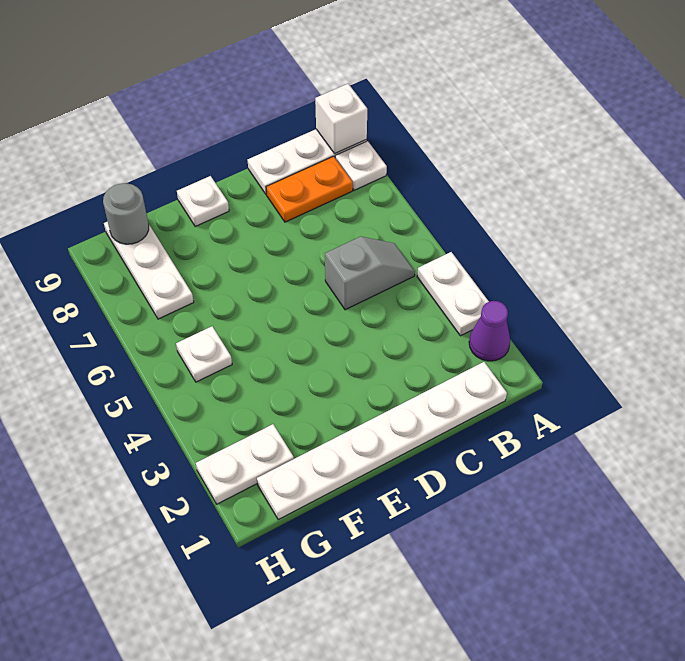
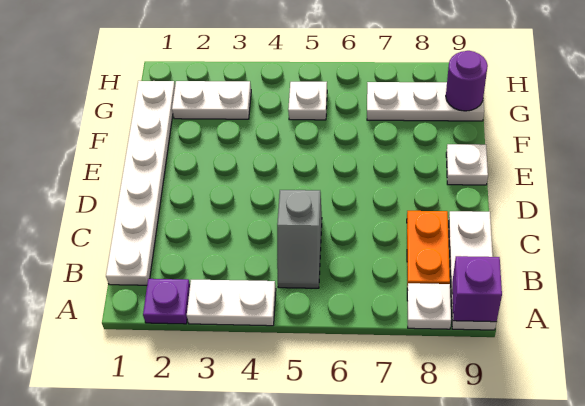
purple cone A2 level 1 -> purple plate A2 level 1
white brick A9 level 2 -> purple brick A9 level 2
white plate G2:H2 level 1 -> white plate G2:G3 level 1
grey round brick G9 level 2 -> purple round brick G9 level 2

